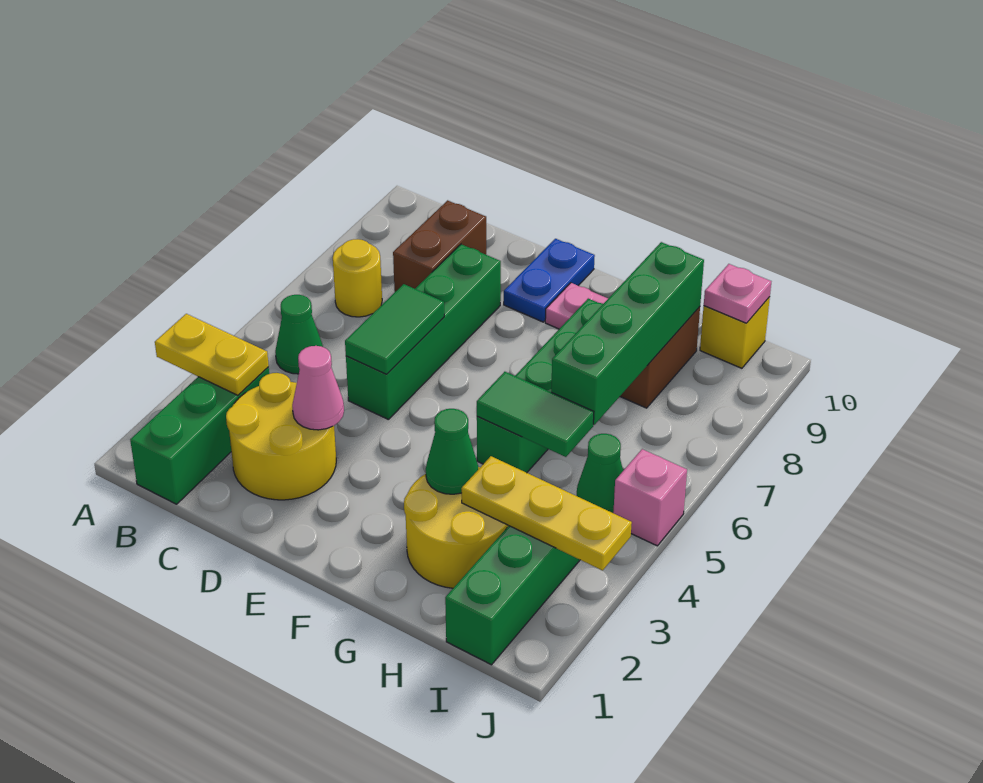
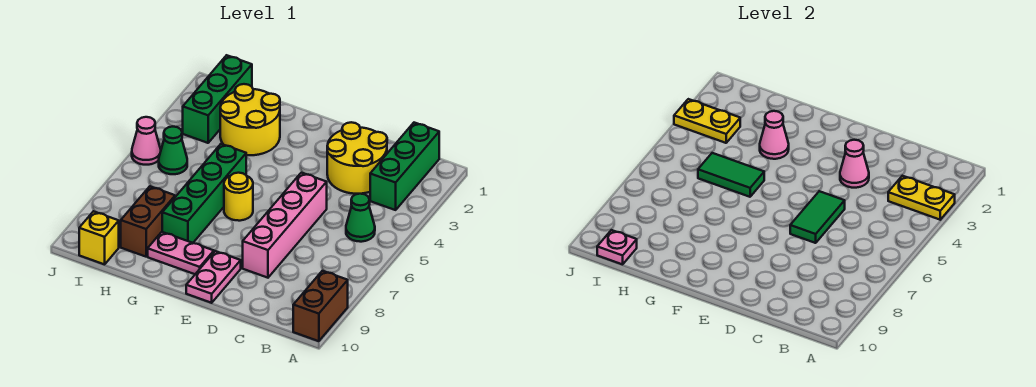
yellow round brick B7 level 1 -> yellow round brick F6 level 1
brown brick C8:C9 level 1 -> brown brick A9:A10 level 1
green brick D5:D8 level 1 -> pink brick D5:D8 level 1
blue plate E9:E10 level 1 -> pink plate E9:E10 level 1
green cone G3 level 2 -> pink cone G3 level 2
yellow plate H3:J3 level 2 -> yellow plate I3:J3 level 2
green brick H6:H9 level 2 -> none
pink brick J5 level 1 -> pink cone J5 level 1

